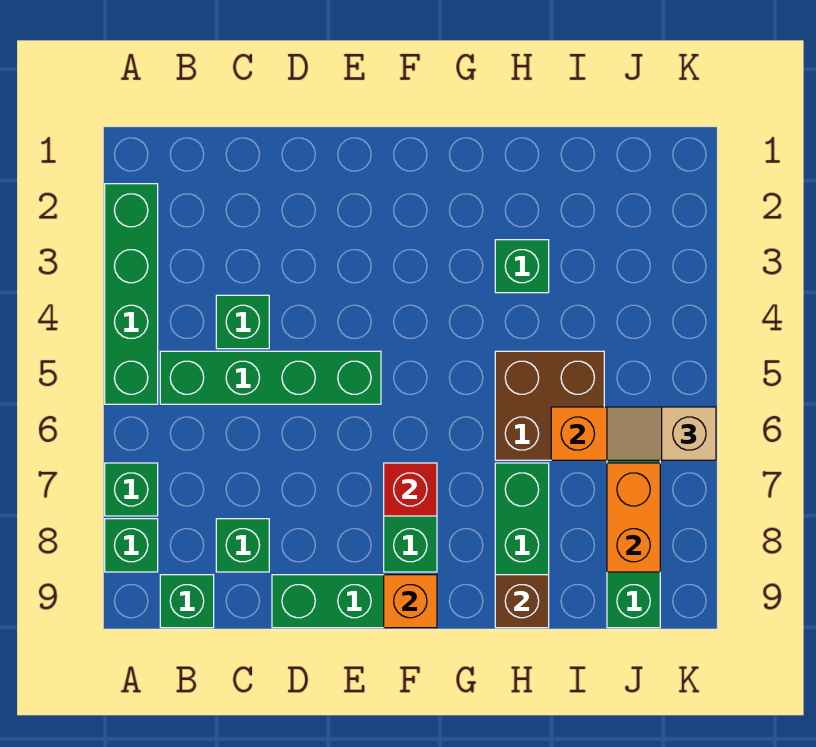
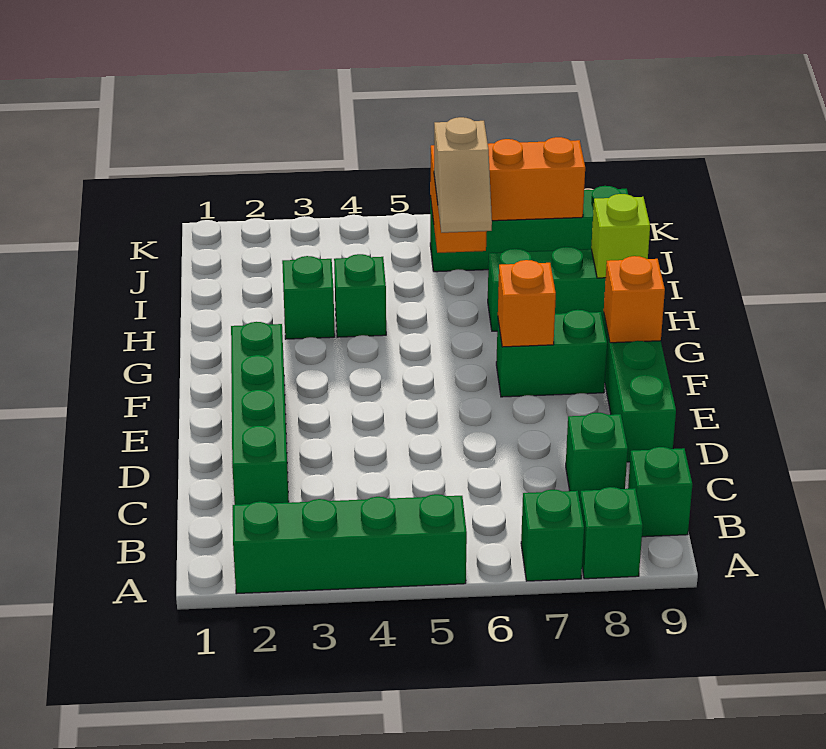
green brick B5:E5 level 1 -> green brick C2:F2 level 1
green brick C4 level 1 -> green brick H4 level 1
red brick F7 level 2 -> orange brick F7 level 2
brown brick H5:I6 level 1 -> none
brown brick H9 level 2 -> lime brick H9 level 2
tan slope J6:K6 level 3 top K -> tan slope H6:I6 level 3 top I

